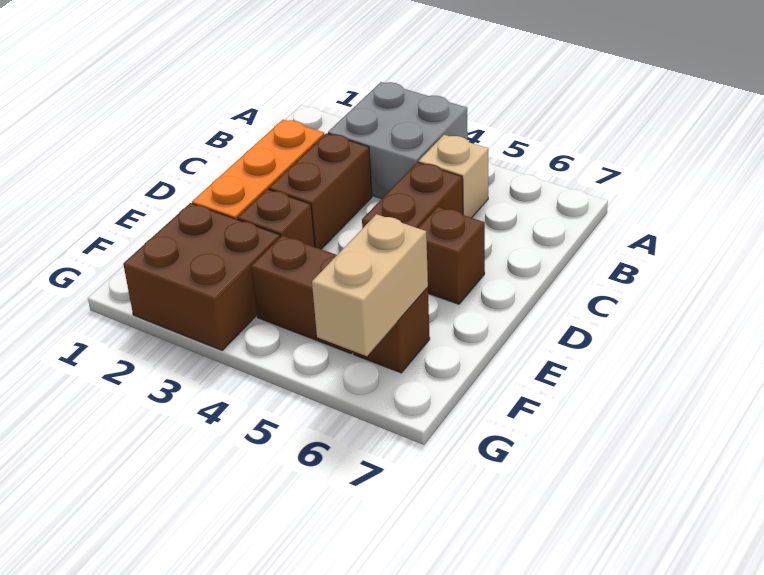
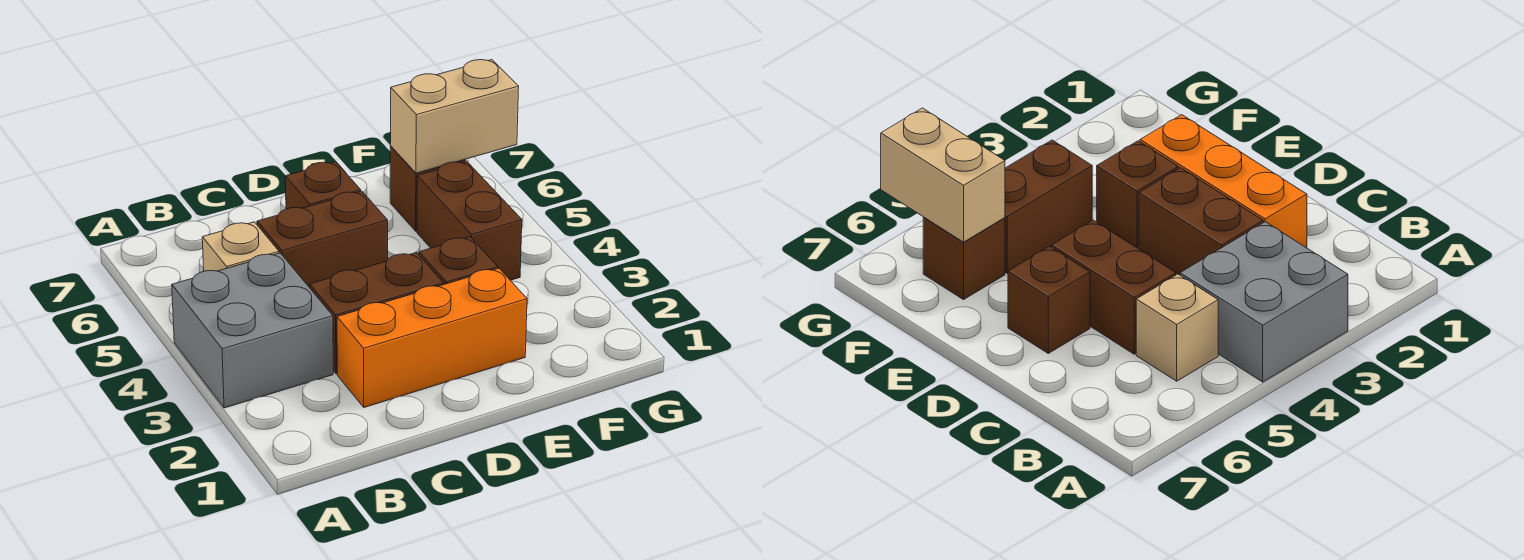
brown brick F2:G3 level 1 -> none

